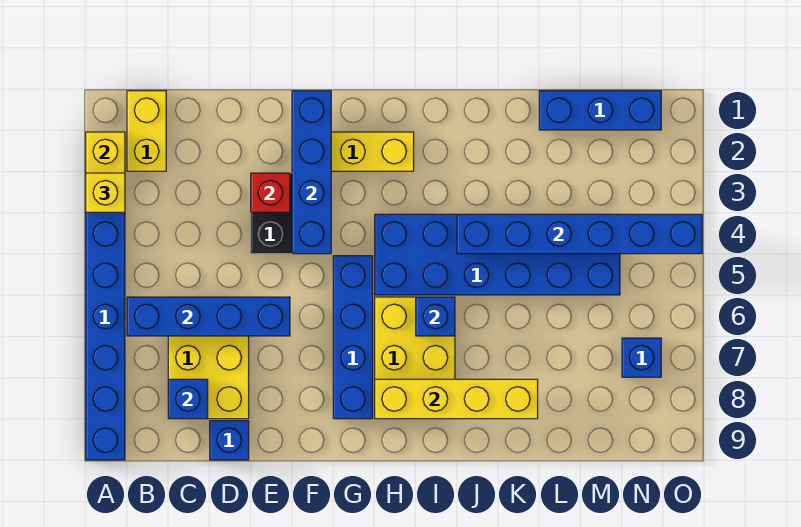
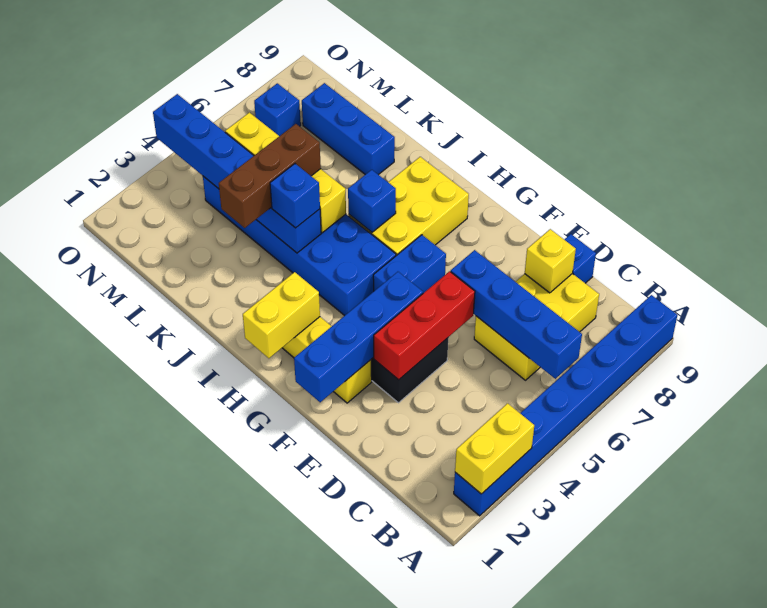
yellow brick A3 level 3 -> yellow brick D8 level 2
yellow brick B1:B2 level 1 -> yellow brick H1:H2 level 2
blue brick C8 level 2 -> blue brick J4 level 3
red brick E3 level 2 -> red brick E3:E5 level 2
blue brick G5:G8 level 1 -> blue brick G5:G6 level 1
yellow brick H8:K8 level 2 -> yellow brick J5:M5 level 2
none -> brown brick K3:K5 level 3
blue brick L1:N1 level 1 -> blue brick K8:M8 level 1

